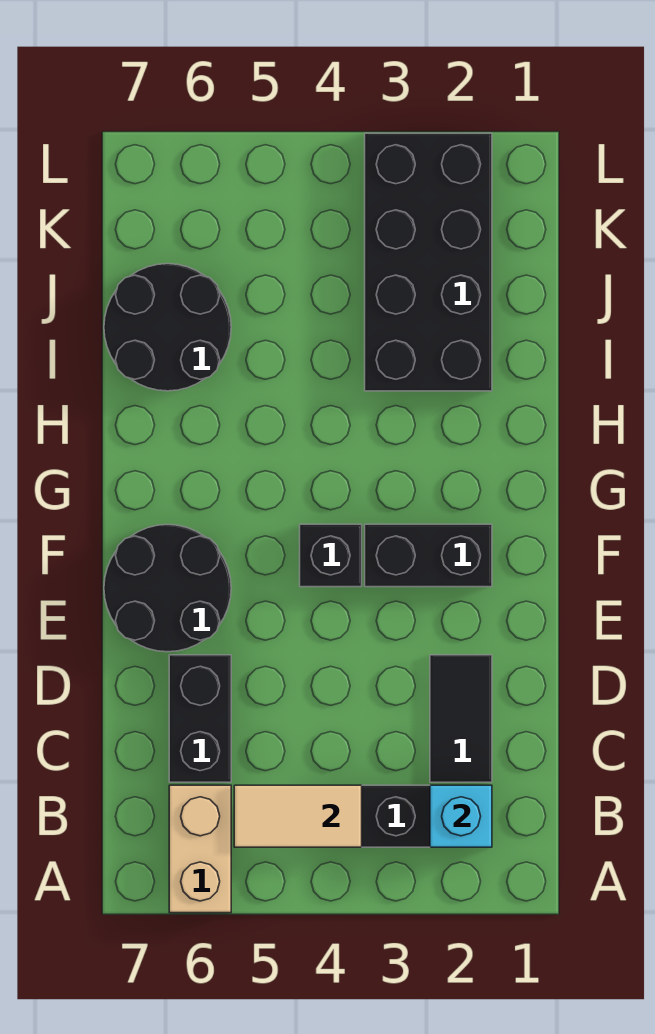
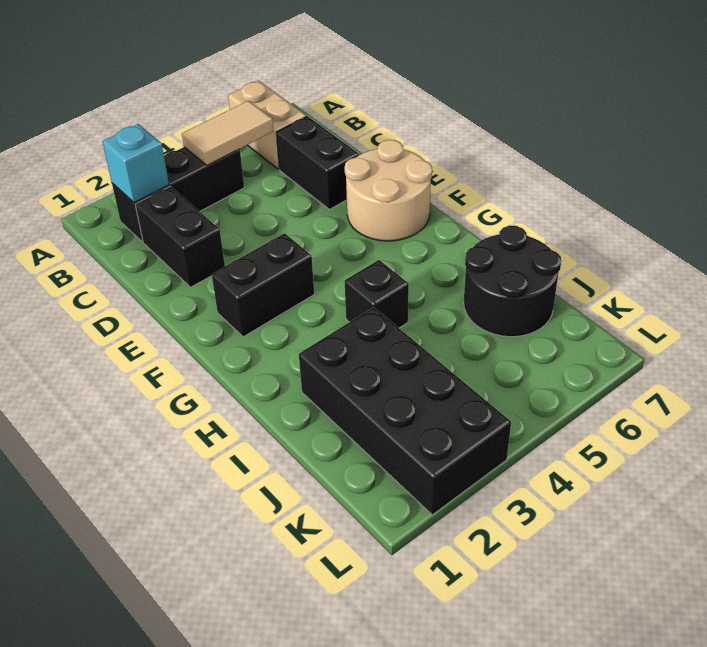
black tile C2:D2 level 1 -> black brick C2:D2 level 1
black round brick E6:F7 level 1 -> tan round brick E6:F7 level 1
black brick F4 level 1 -> black brick H4 level 1

